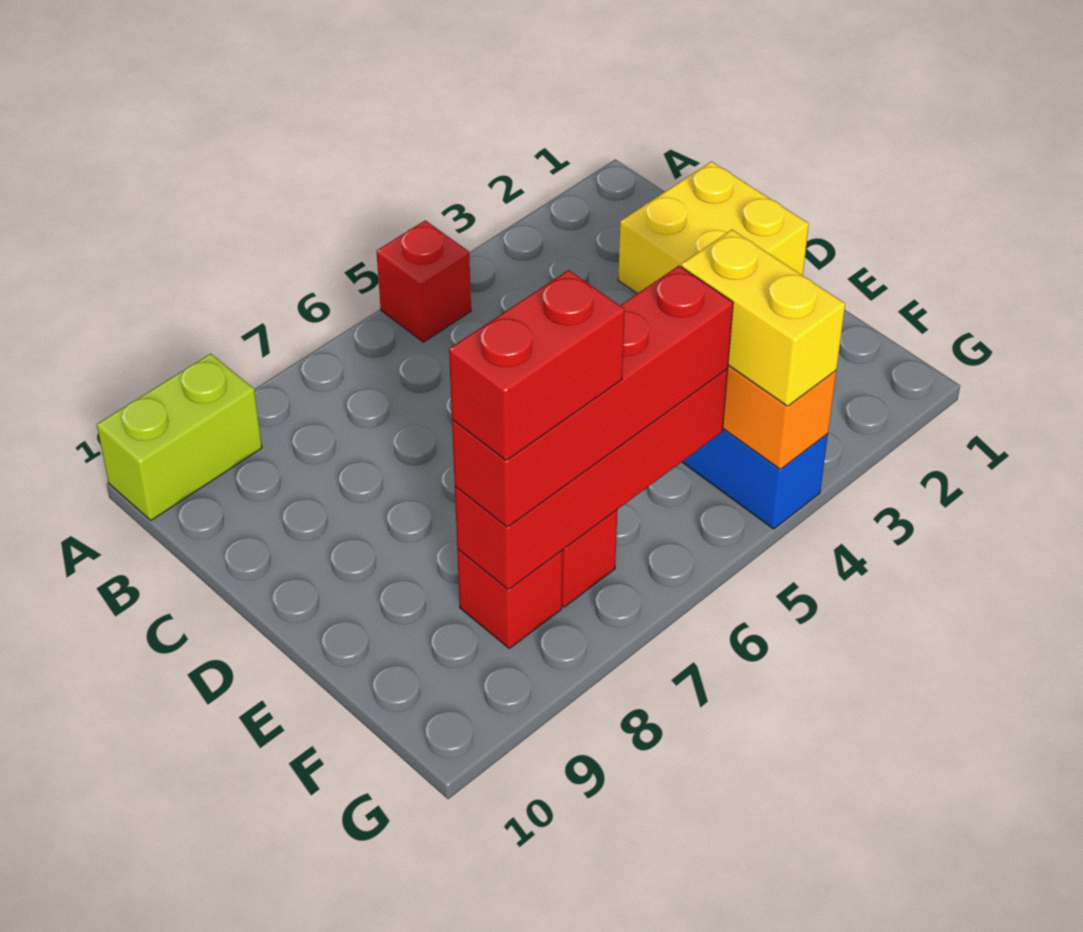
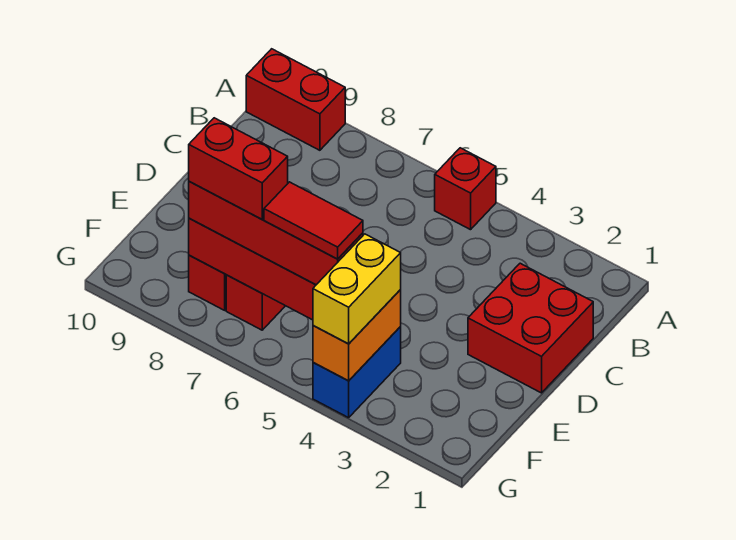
lime brick A9:A10 level 1 -> red brick A9:A10 level 1
yellow brick C1:D2 level 1 -> red brick C1:D2 level 1
none -> red tile F5:F6 level 4

